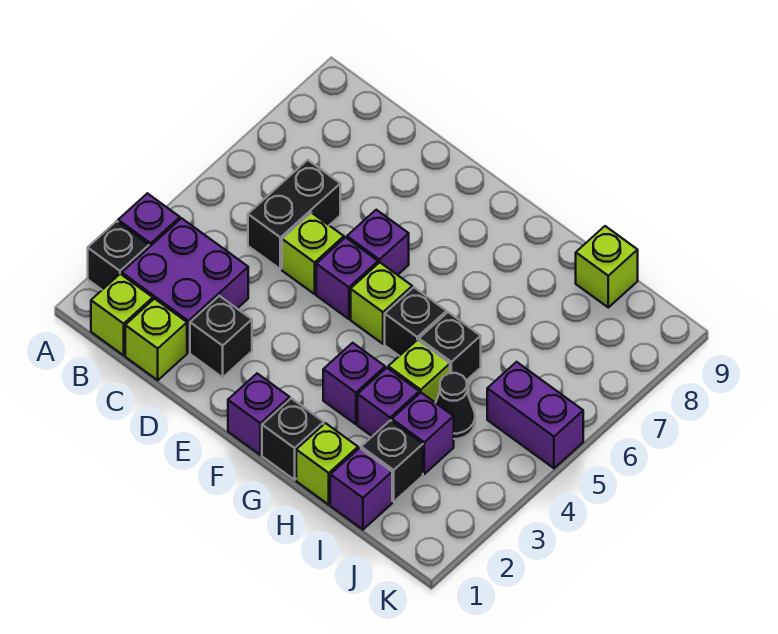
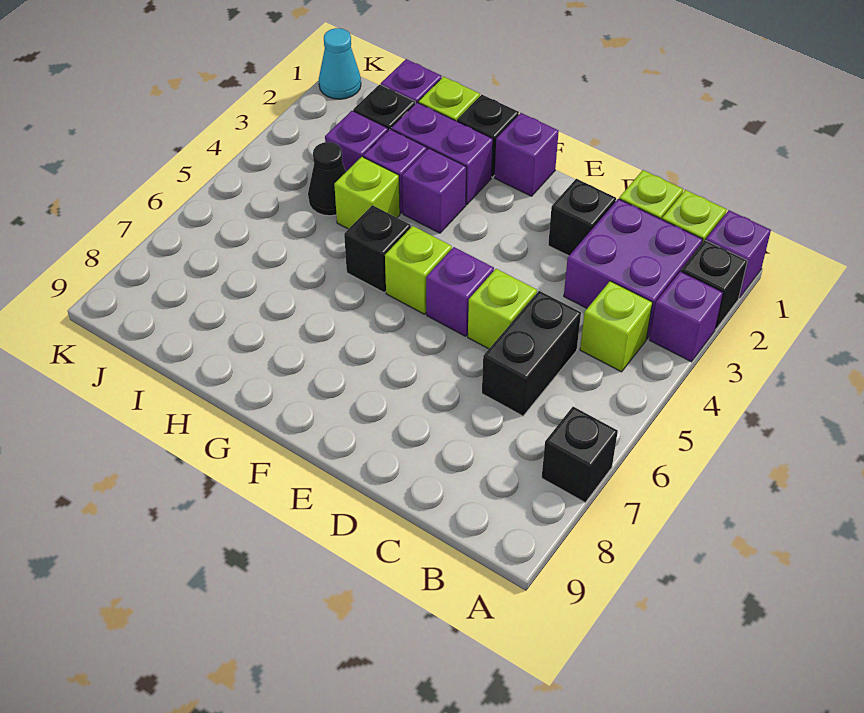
purple brick E6 level 1 -> purple brick A1 level 1
black brick H5 level 1 -> black brick A7 level 1
lime brick I9 level 1 -> lime brick B4 level 1
purple brick J5:K5 level 1 -> purple brick G2:H2 level 1
none -> cyan cone K1 level 1

